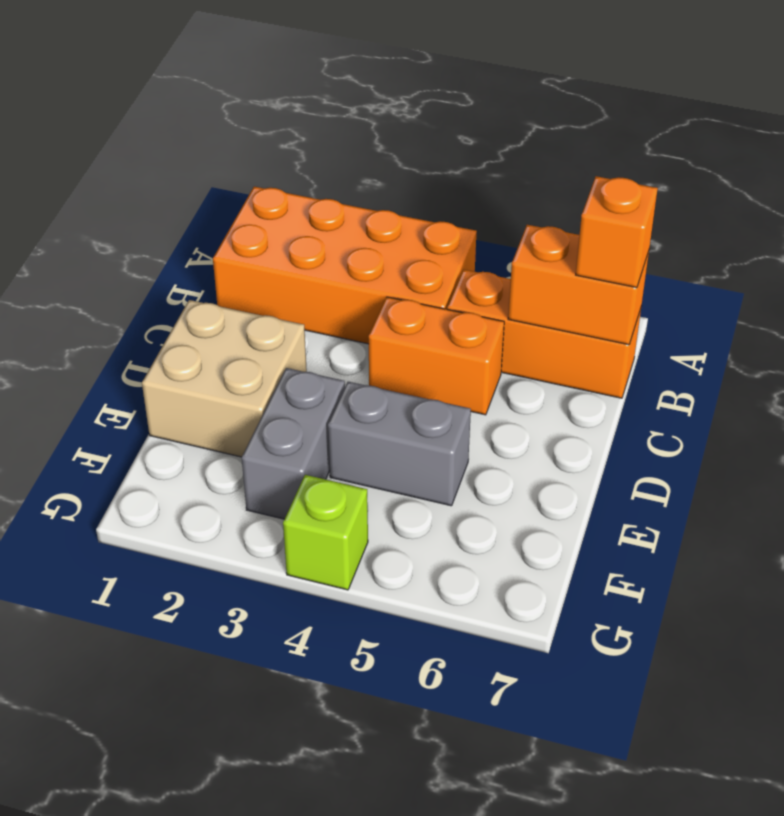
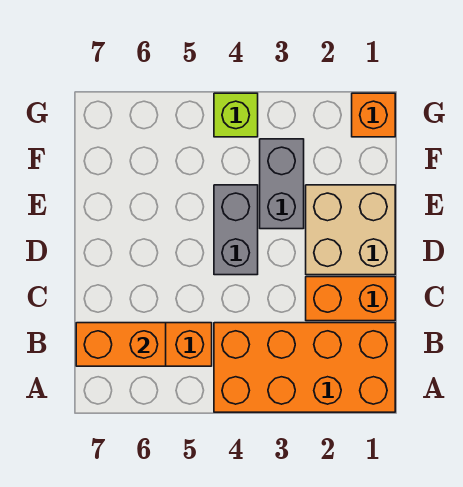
orange brick B7 level 3 -> orange brick G1 level 1
orange brick C4:C5 level 1 -> orange brick C1:C2 level 1
grey brick E4:E5 level 1 -> grey brick D4:E4 level 1

